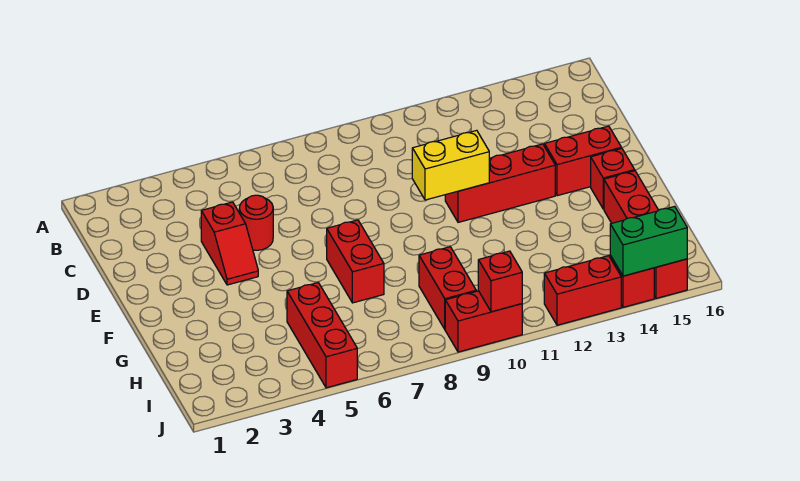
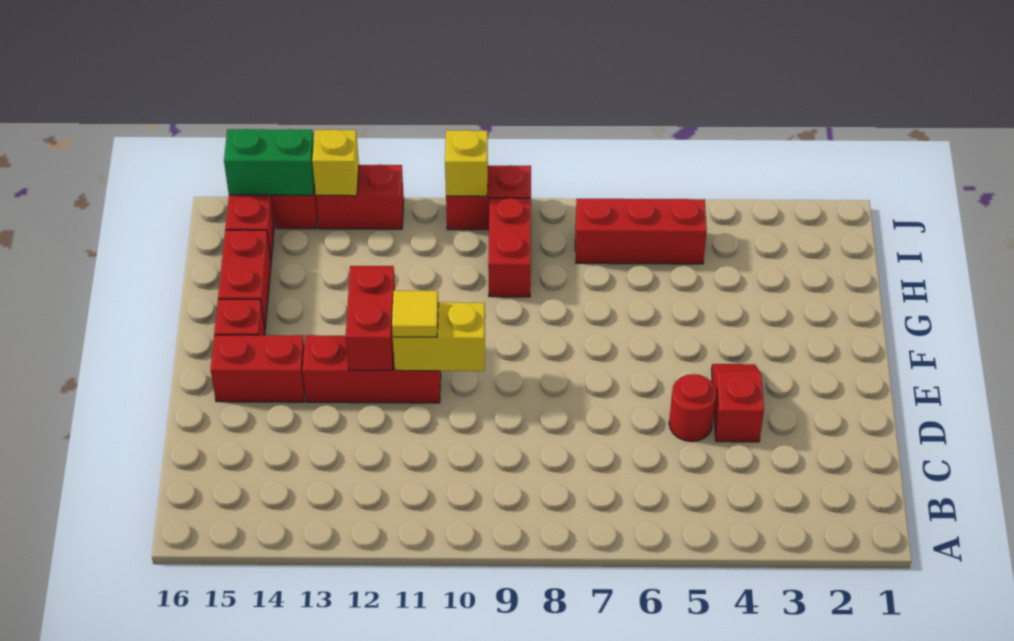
none -> yellow tile E11 level 3
red brick F7:G7 level 1 -> red brick E12:F12 level 2
red brick H5:J5 level 1 -> red brick I5:I7 level 1
red brick J10 level 2 -> yellow brick J10 level 2
none -> yellow brick J13 level 2

